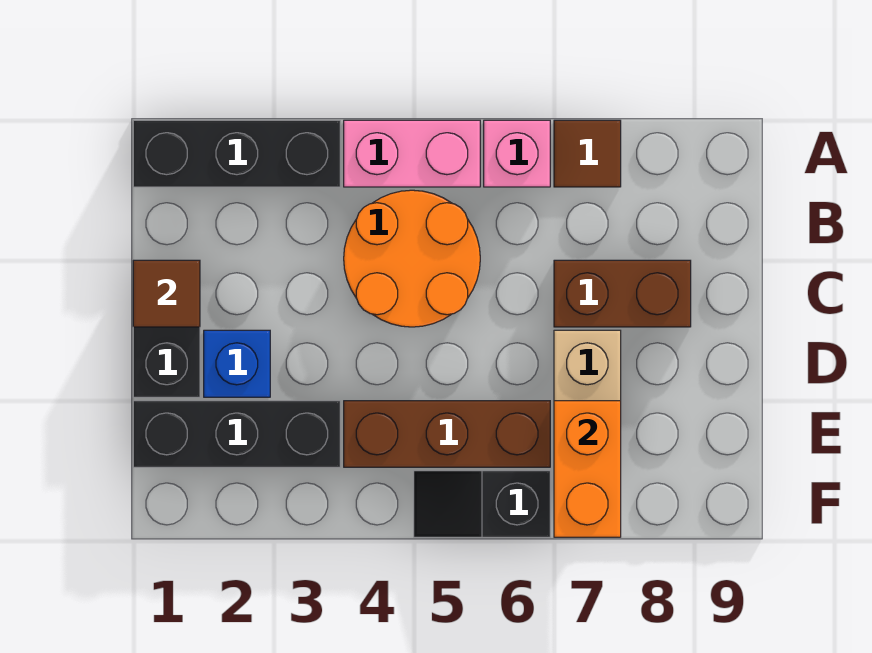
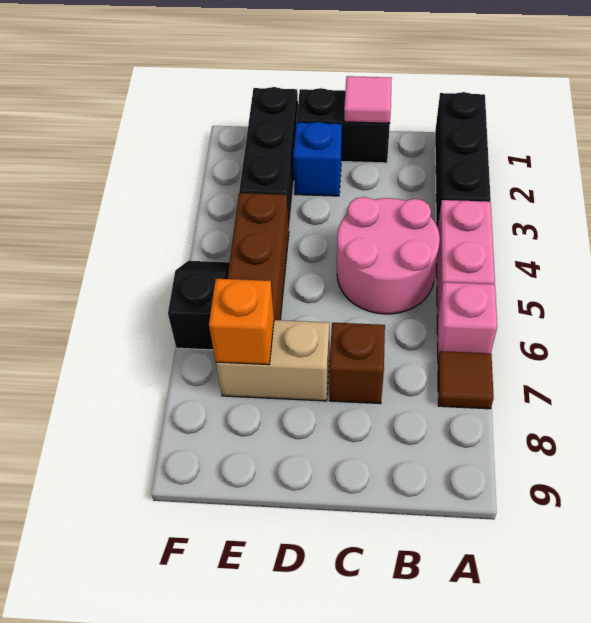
orange round brick B4:C5 level 1 -> pink round brick B4:C5 level 1
brown tile C1 level 2 -> pink tile C1 level 2
brown brick C7:C8 level 1 -> brown brick C7 level 1
orange brick E7:F7 level 2 -> orange brick E7 level 2

